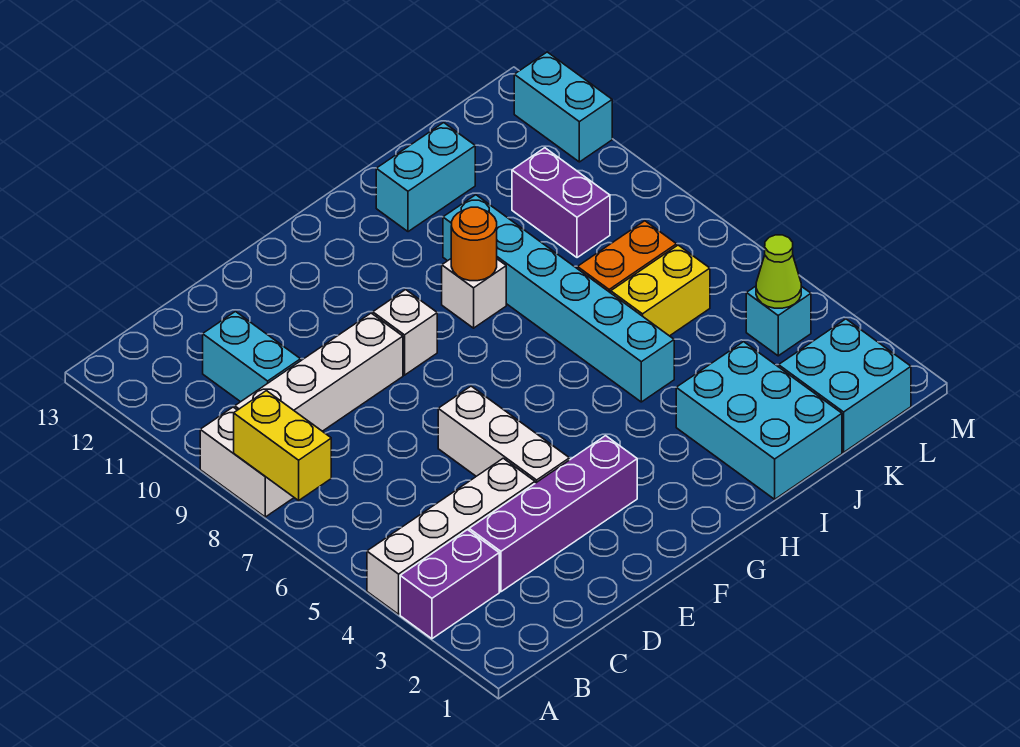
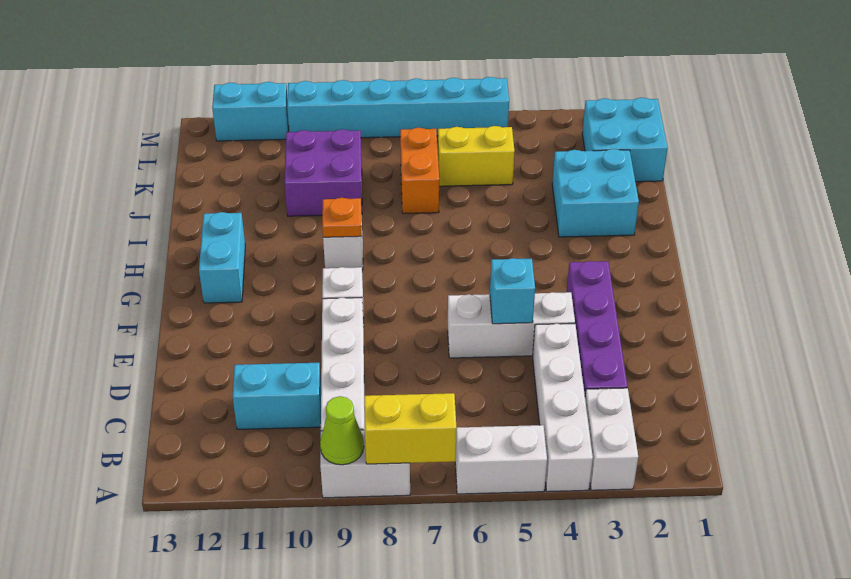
purple brick A3:B3 level 1 -> white brick A3:B3 level 1
none -> white brick A5:A6 level 1
orange round brick H9 level 2 -> orange plate H9 level 2
cyan brick I1:J3 level 1 -> cyan brick I2:J3 level 1
cyan brick I5:I10 level 1 -> cyan brick M5:M10 level 1
cyan brick I12:J12 level 1 -> cyan brick G12:H12 level 1
yellow brick J6:K6 level 1 -> yellow brick K5:K6 level 1
purple brick K9:K10 level 1 -> purple brick J9:K10 level 1
cyan brick L4 level 1 -> cyan brick E5 level 2
lime cone L4 level 2 -> lime cone A9 level 2

